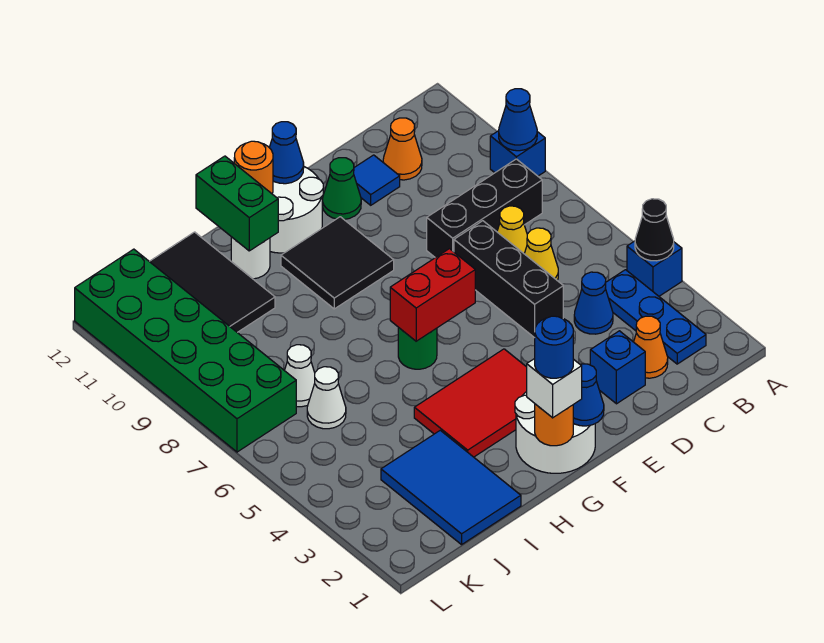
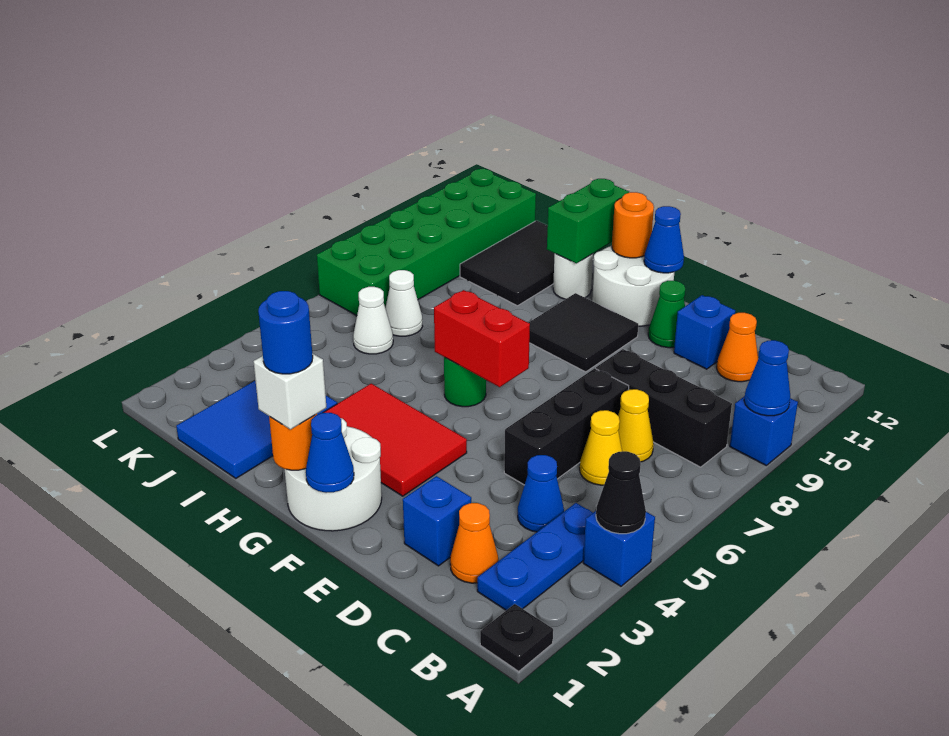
none -> black plate A1 level 1
blue tile D11 level 1 -> blue brick D11 level 1

